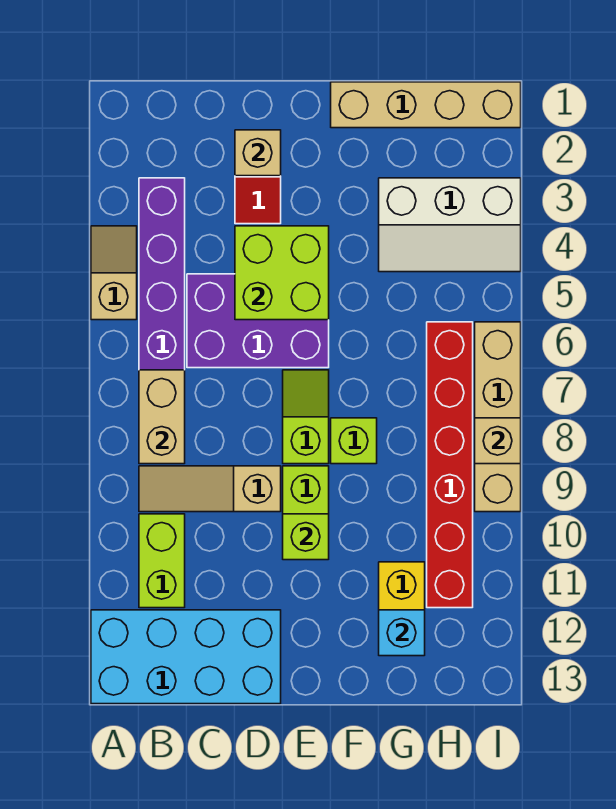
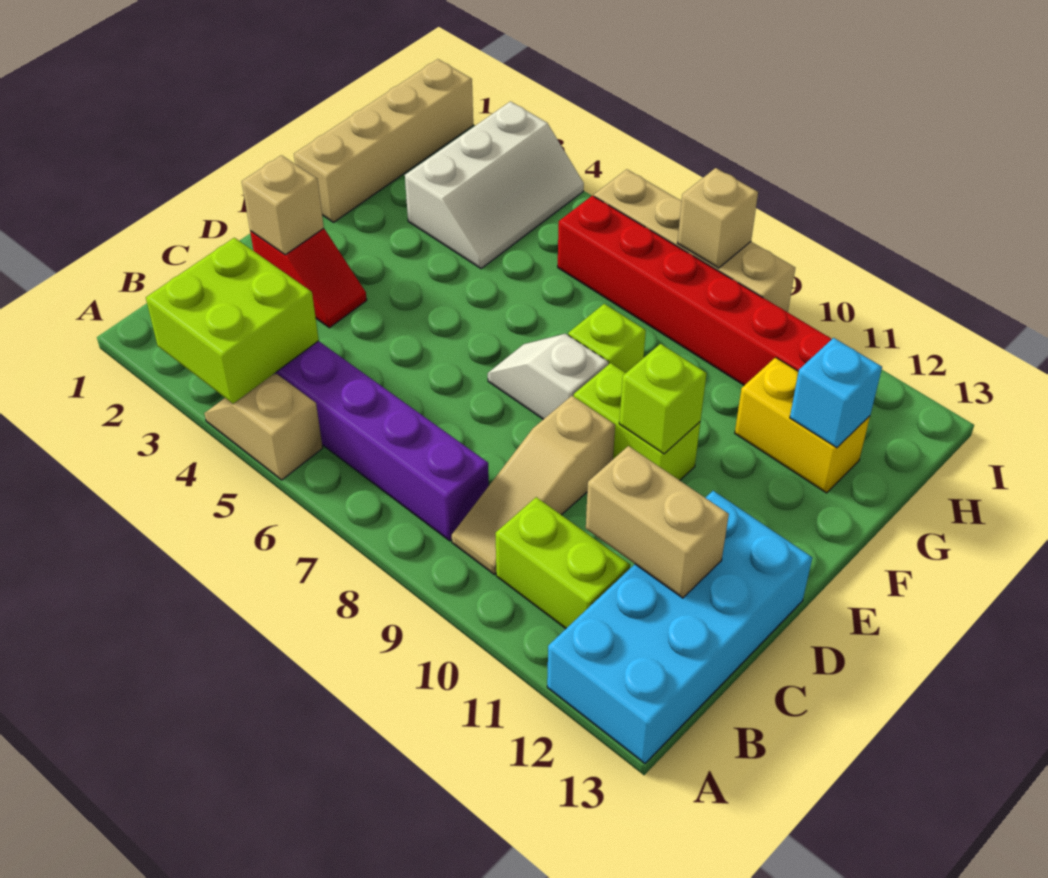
tan brick B7:B8 level 2 -> tan brick C11:C12 level 2
purple brick C5:E6 level 1 -> none
lime brick D4:E5 level 2 -> lime brick A3:B4 level 2
lime slope E7:E8 level 1 top 8 -> white slope E7:E8 level 1 top 8

